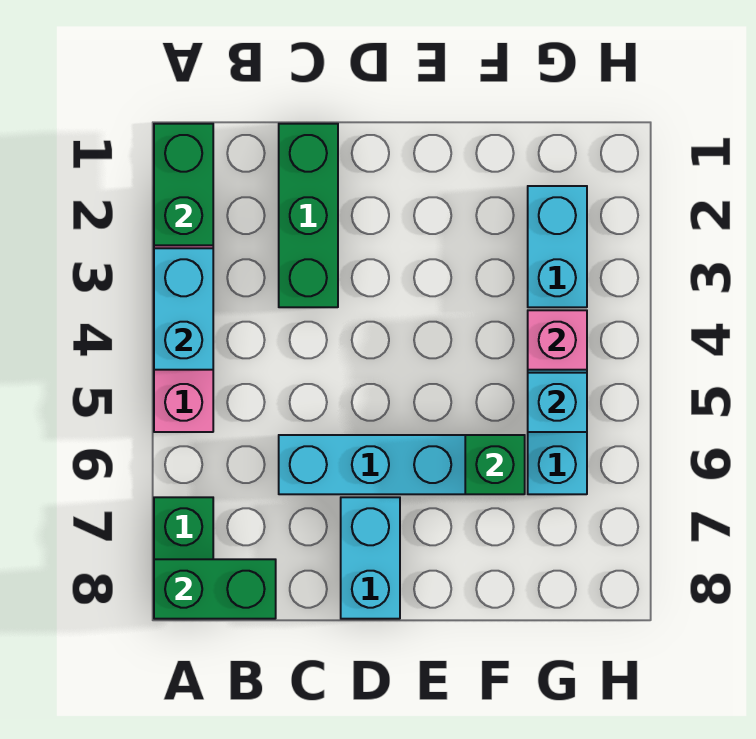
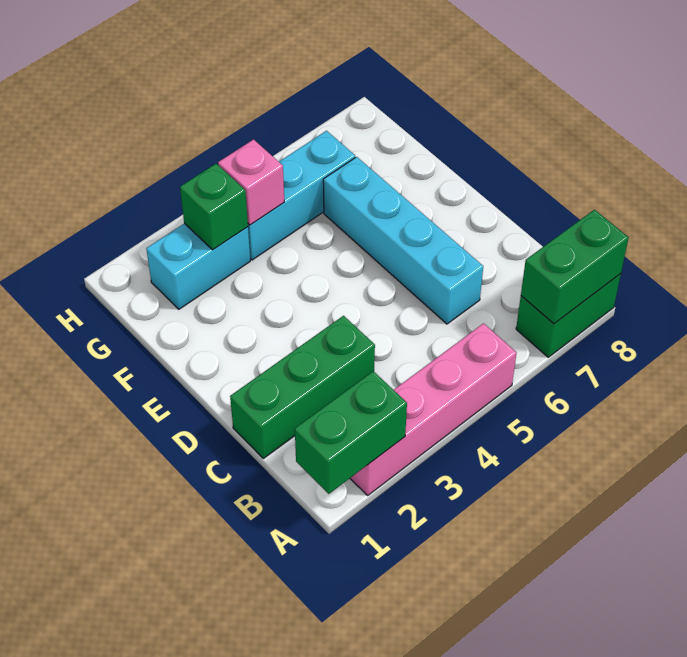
cyan brick A3:A4 level 2 -> none
green brick A8:B8 level 2 -> green brick A7:A8 level 2
cyan brick D7:D8 level 1 -> none
green brick F6 level 2 -> green brick G3 level 2
cyan brick G5 level 2 -> none

